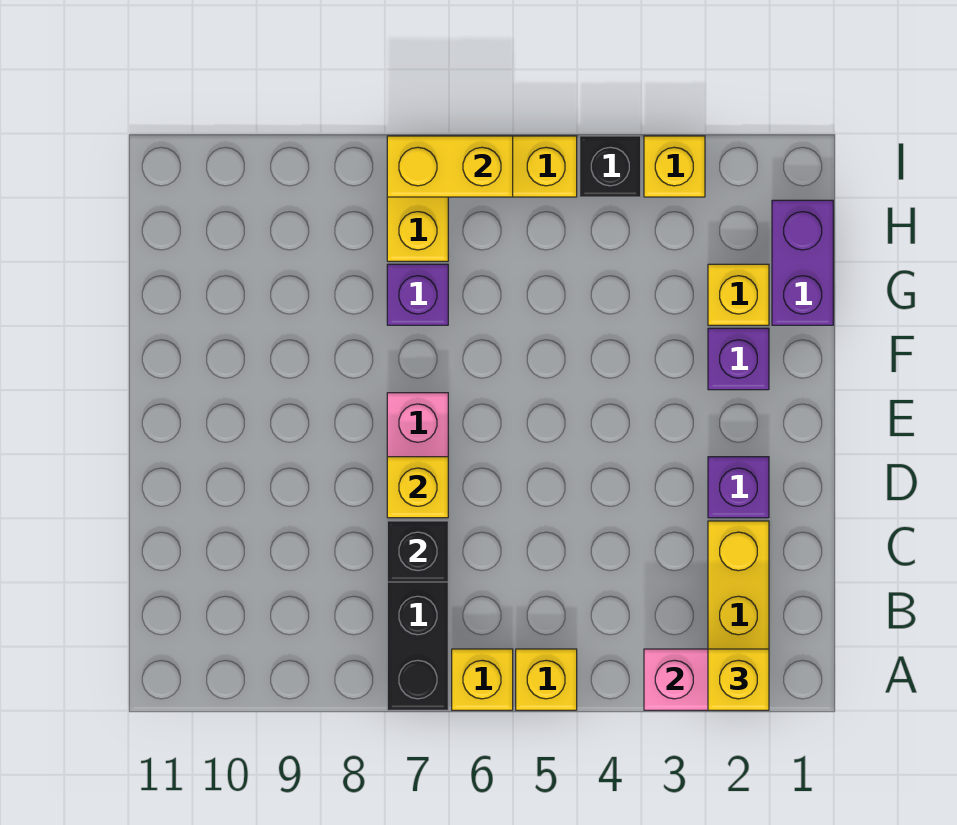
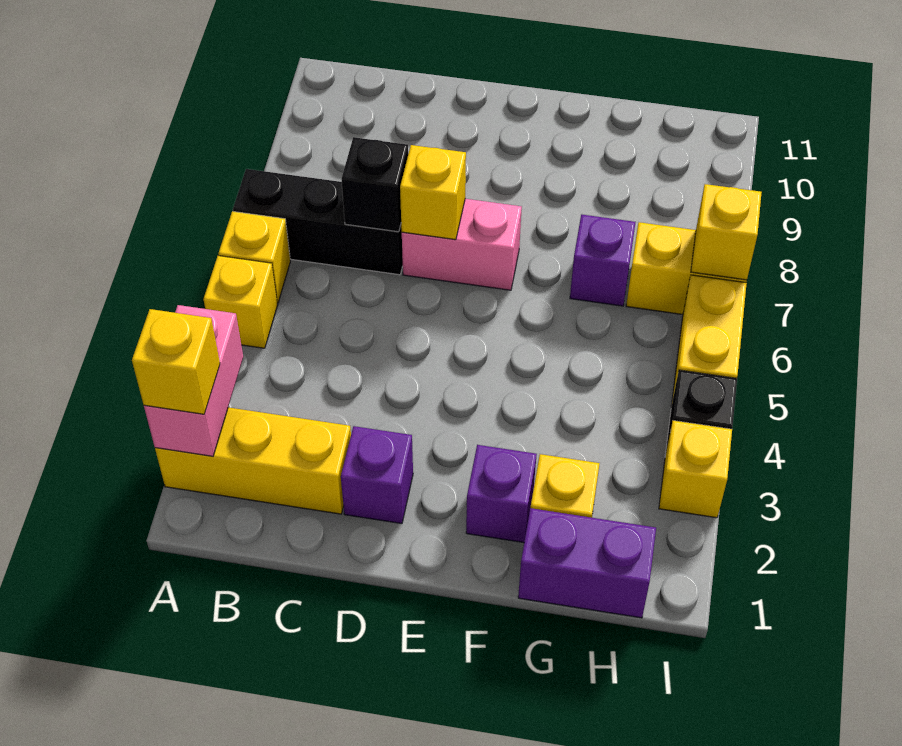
yellow brick I6:I7 level 2 -> yellow brick I7 level 2

